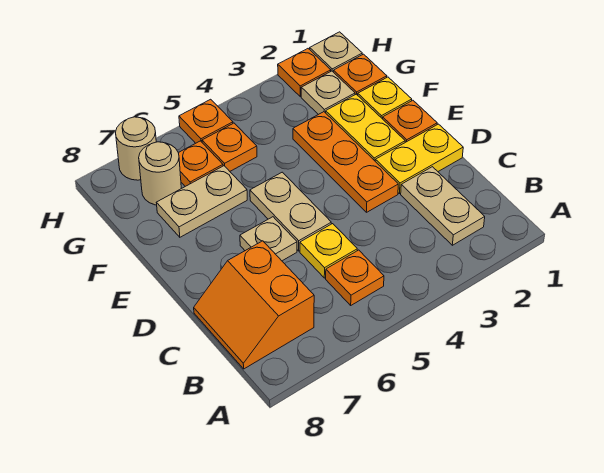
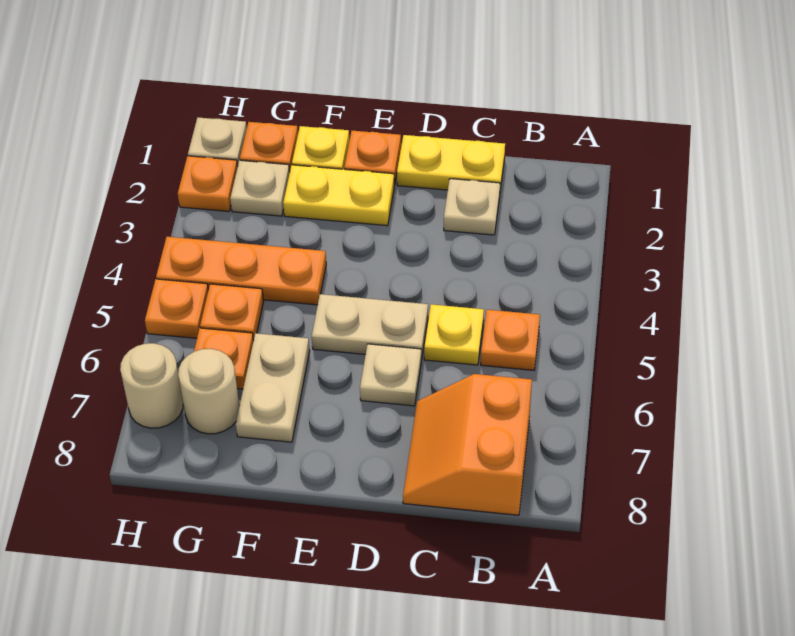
tan plate B2:C2 level 1 -> tan plate C2 level 1
orange slope B7:C8 level 1 top 7 -> orange slope B7:C8 level 1 top B
yellow plate D1:D2 level 1 -> yellow plate C1:D1 level 1
orange plate D3:F3 level 1 -> orange plate F4:H4 level 1

